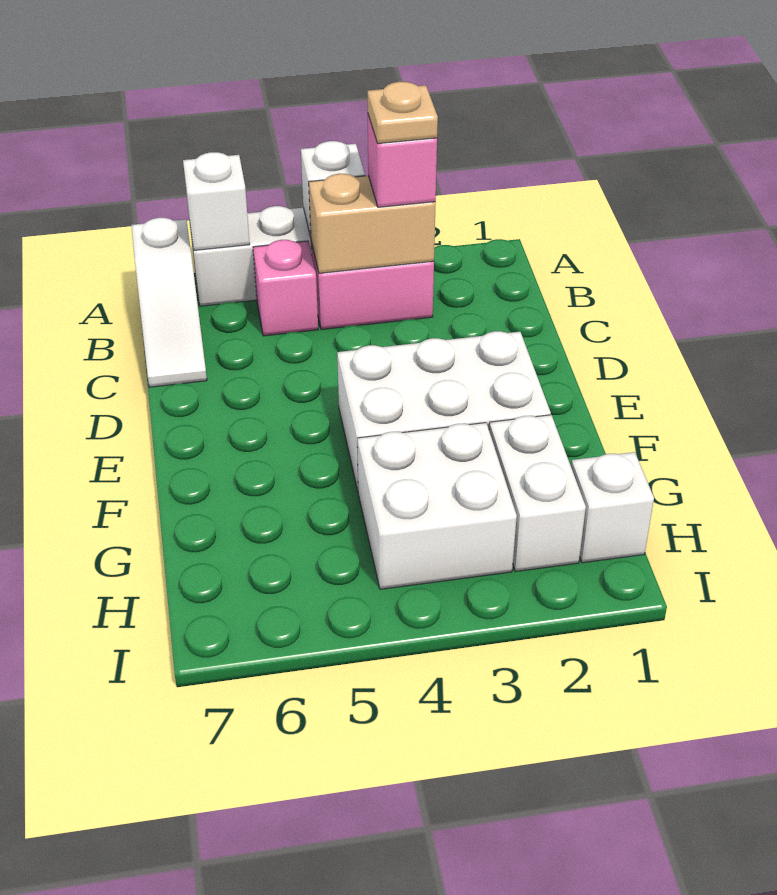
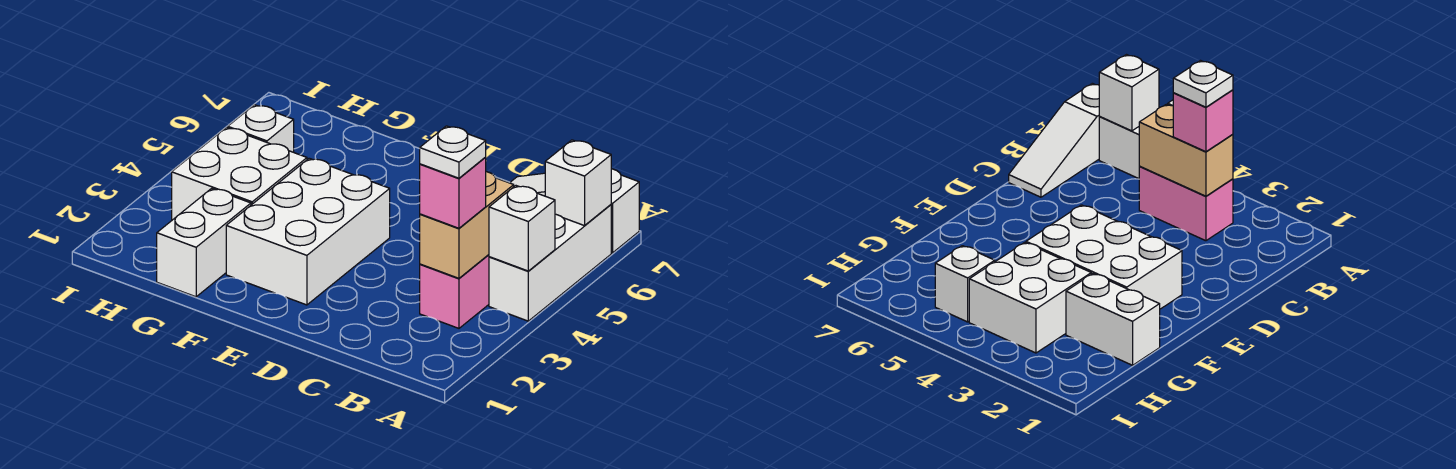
tan plate B3 level 4 -> white plate B3 level 4
pink brick B5 level 1 -> none
white brick G2:H2 level 1 -> white brick G1:G2 level 1
white brick H1 level 1 -> white brick H5 level 1

